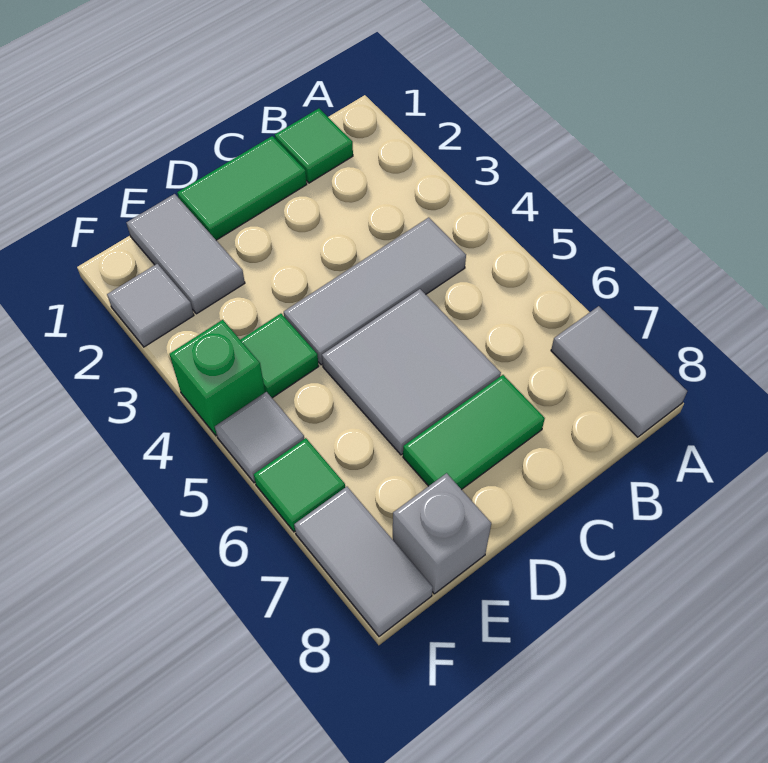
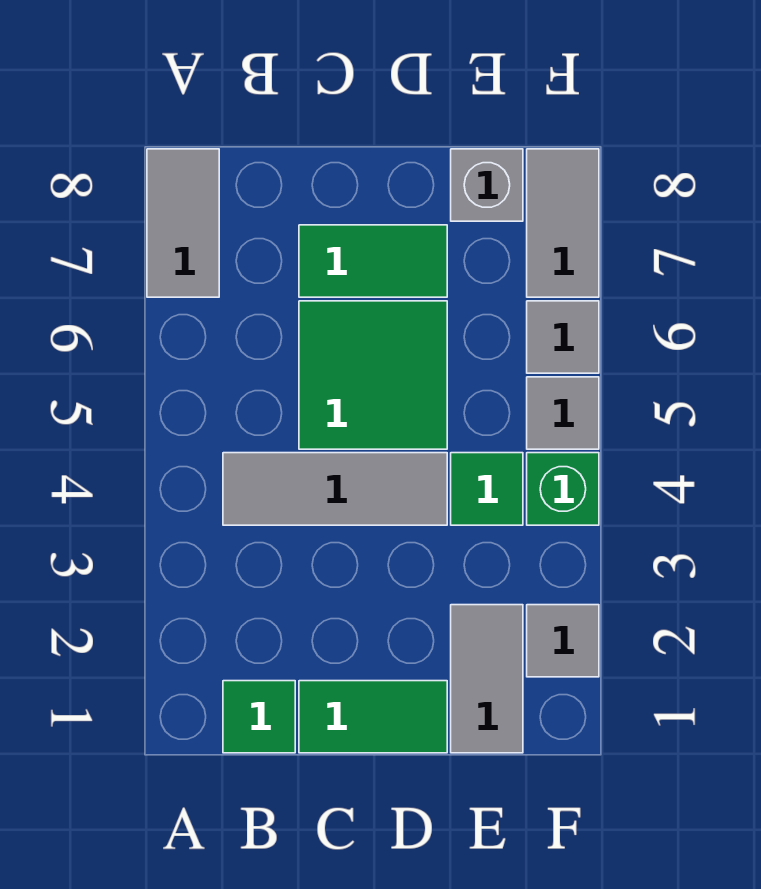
grey tile C5:D6 level 1 -> green tile C5:D6 level 1
green tile F6 level 1 -> grey tile F6 level 1

